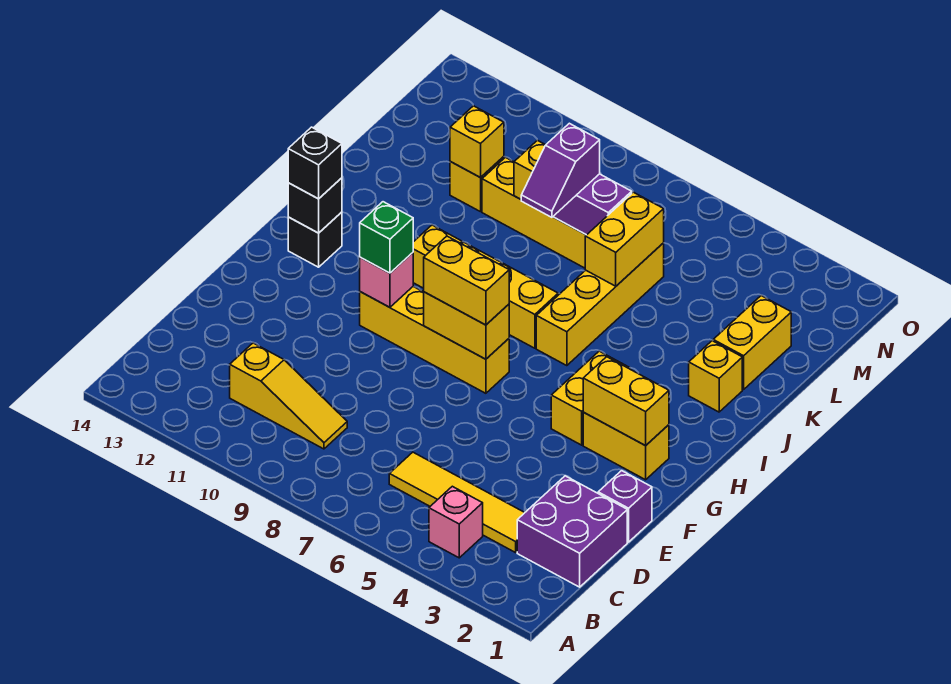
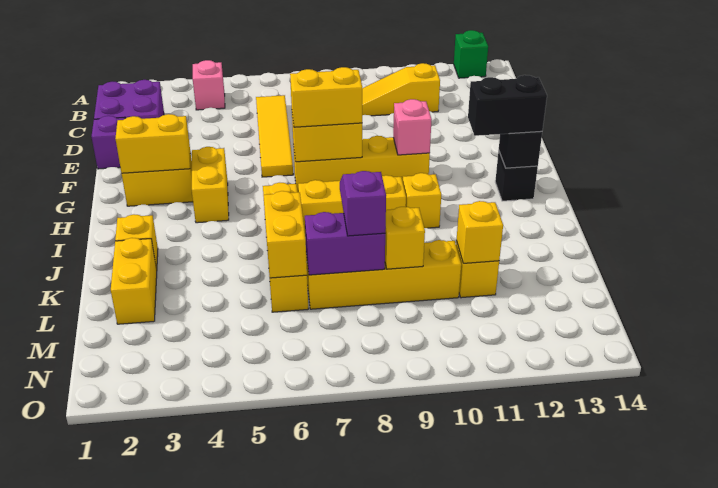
yellow tile C3:C6 level 1 -> yellow tile C6:F6 level 1
green brick G10 level 3 -> green brick A13 level 1
black brick H13 level 3 -> black brick H12:H13 level 3

